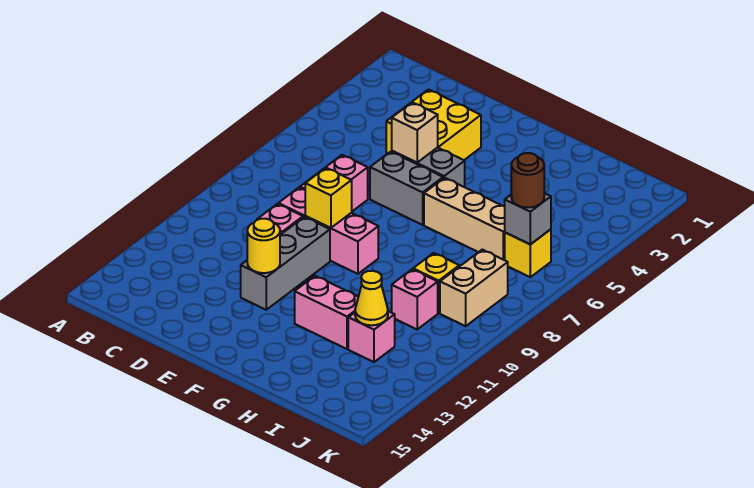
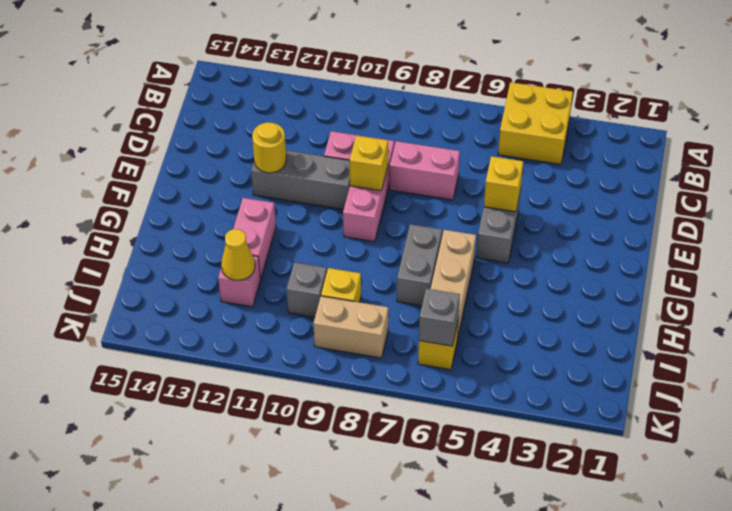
yellow brick D3:E4 level 1 -> yellow brick A4:B5 level 1
tan brick E5 level 2 -> yellow brick E5 level 2
grey brick E6:F6 level 1 -> grey brick G7:H7 level 1
pink brick I10 level 1 -> grey brick I10 level 1
brown round brick J6 level 3 -> none

